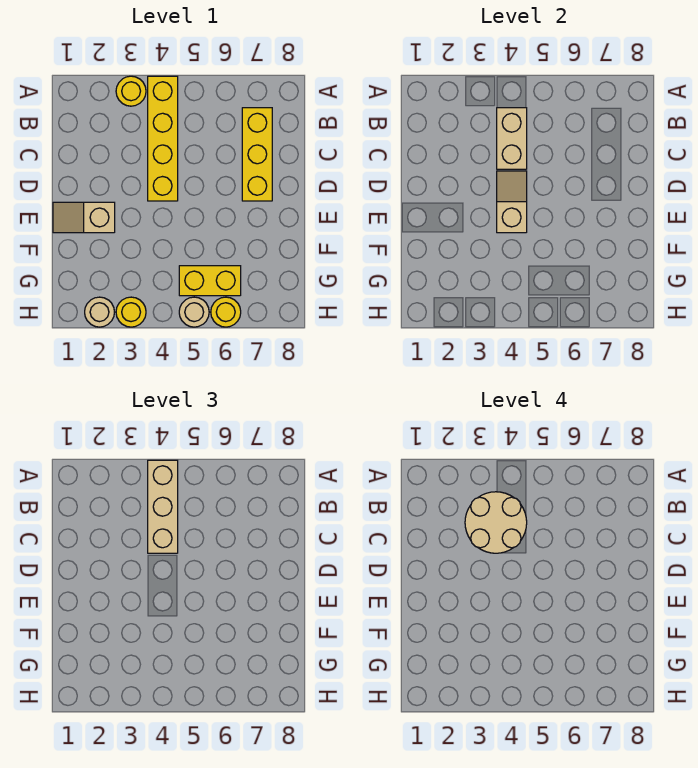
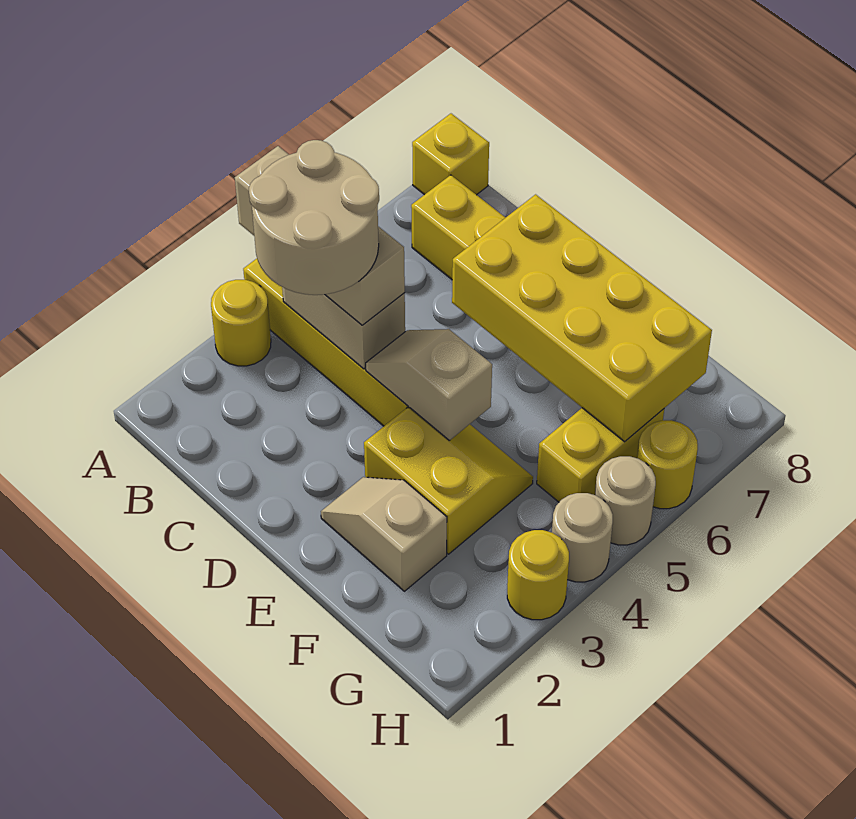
none -> yellow brick A8 level 1
none -> yellow brick D6:G7 level 2
tan slope E1:E2 level 1 top 2 -> tan slope E2:F2 level 1 top F
none -> yellow slope E3:F4 level 1 top 3
tan round brick H2 level 1 -> tan round brick H4 level 1

